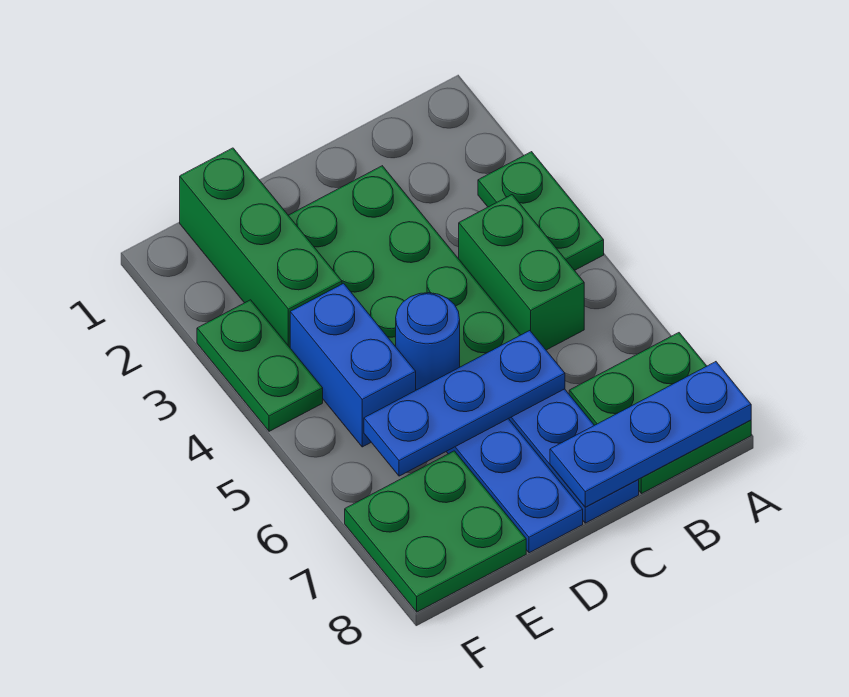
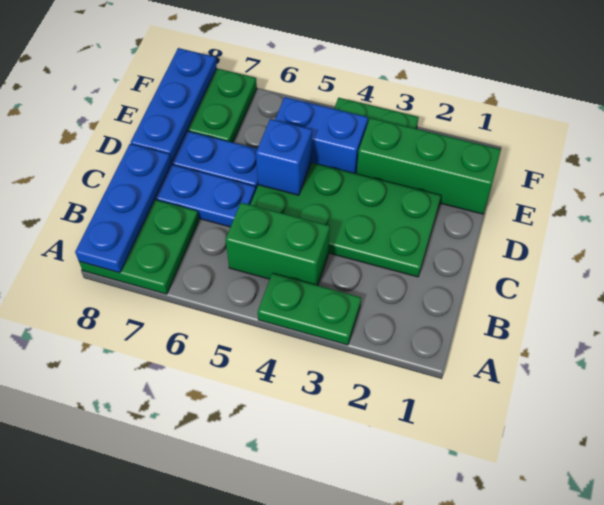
blue plate C6:E6 level 2 -> blue plate D8:F8 level 2
blue round brick D5 level 2 -> blue brick D5 level 2

